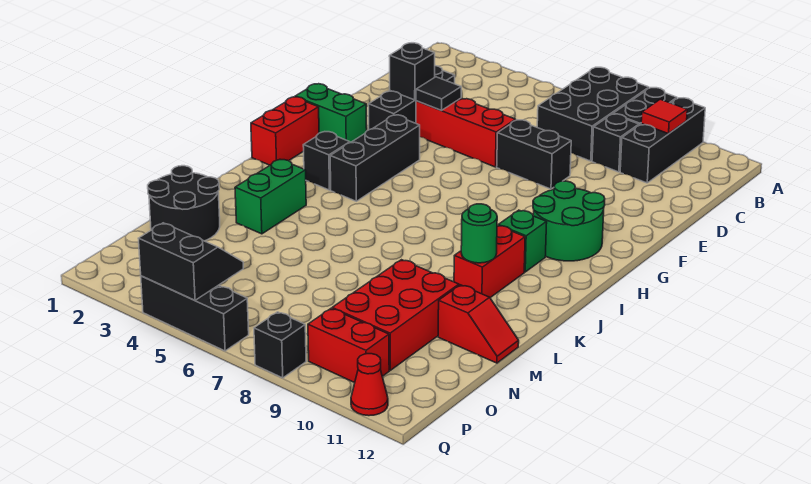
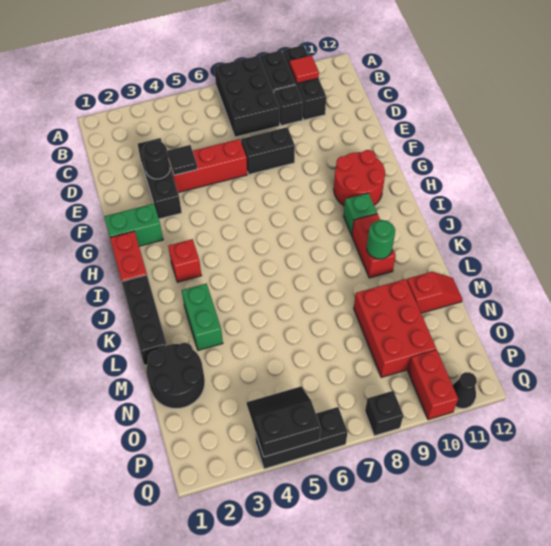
black brick E3 level 2 -> black round brick E3 level 2
black brick G4:I4 level 1 -> black brick J1:L1 level 1
green round brick G10:H11 level 1 -> red round brick G10:H11 level 1
black brick I3 level 1 -> red brick I3 level 1
red brick P9:P10 level 1 -> red brick P10:Q10 level 1
red cone Q11 level 1 -> black cone Q11 level 1

